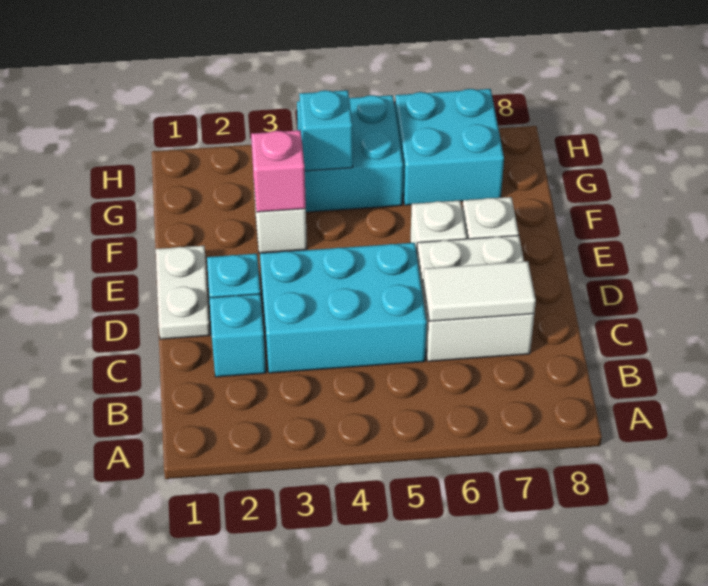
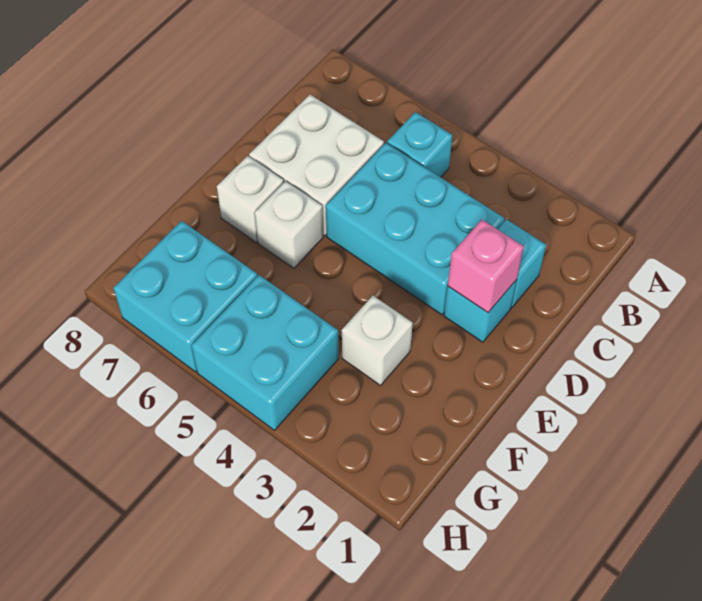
white tile C6:C7 level 2 -> none
white plate D1:E1 level 1 -> none
pink brick F3 level 2 -> pink brick D2 level 2
cyan brick G4 level 2 -> cyan brick B5 level 1

